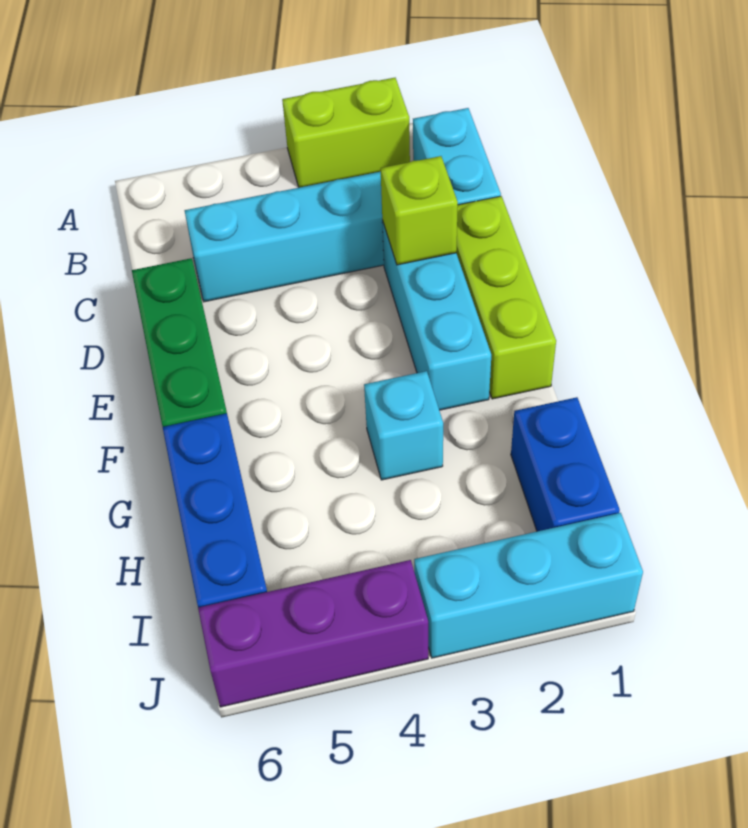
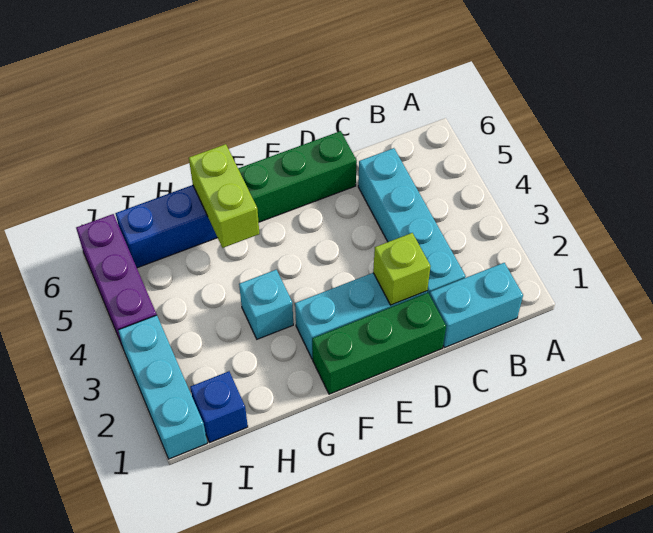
lime brick A2:A3 level 1 -> lime brick G5:G6 level 2
lime brick D1:F1 level 1 -> green brick D1:F1 level 1
blue brick H1:I1 level 1 -> blue brick I1 level 1

